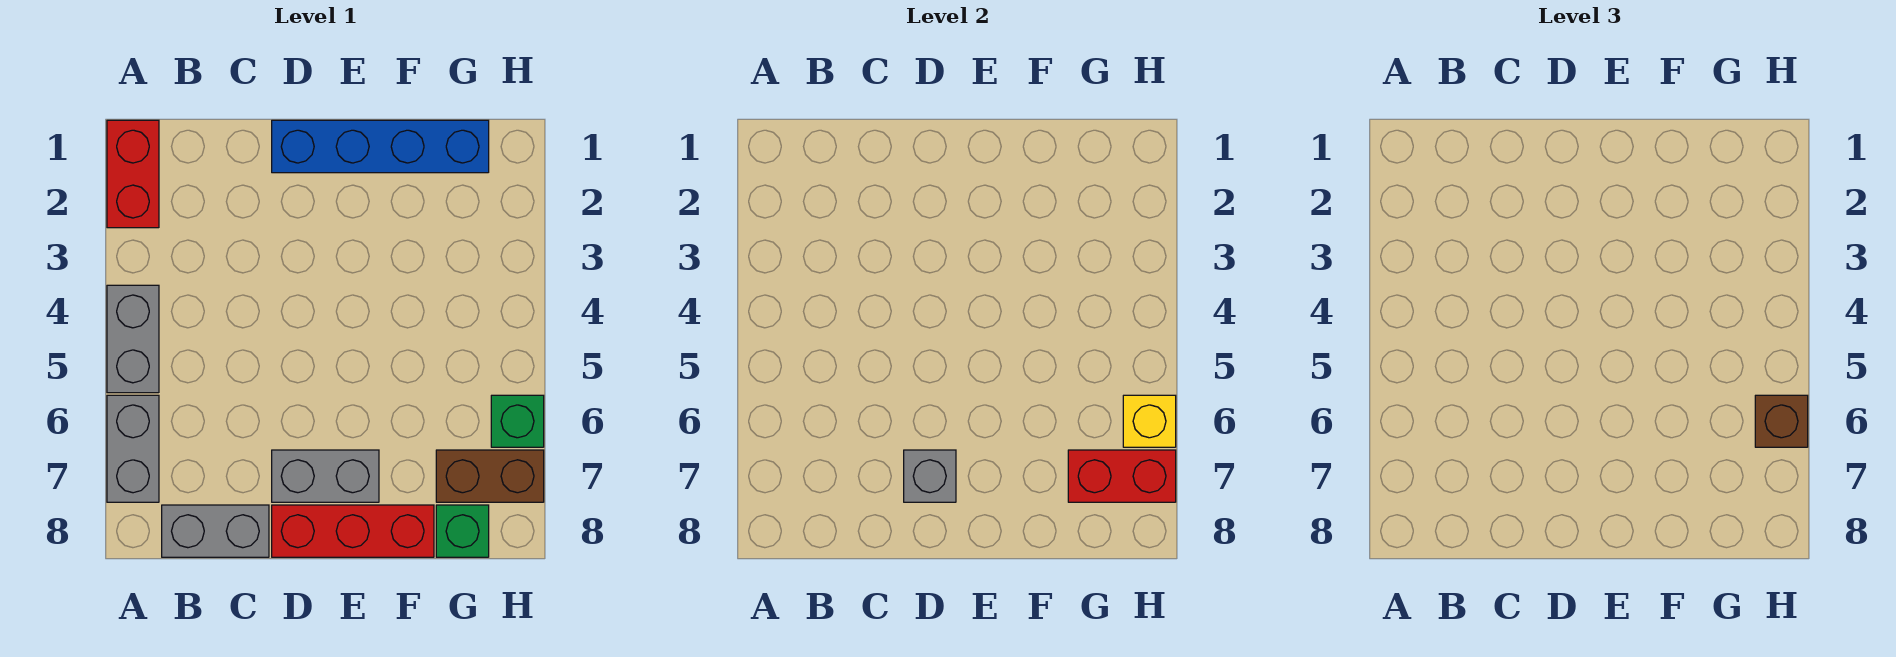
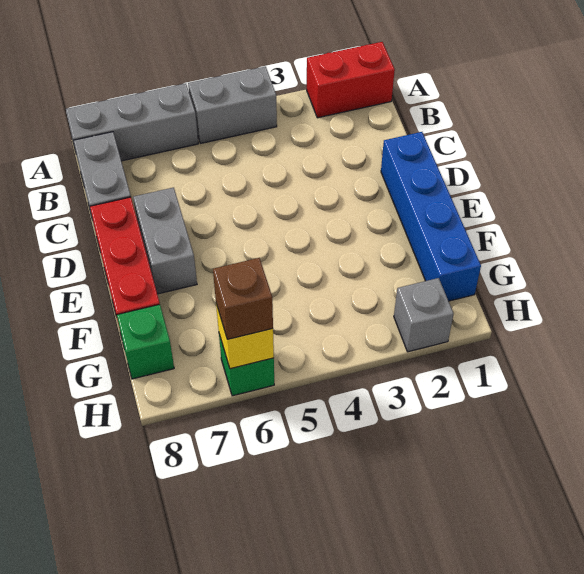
grey brick A6:A7 level 1 -> grey brick A6:A8 level 1
grey brick D7 level 2 -> grey brick H2 level 1
brown brick G7:H7 level 1 -> none
red brick G7:H7 level 2 -> none

